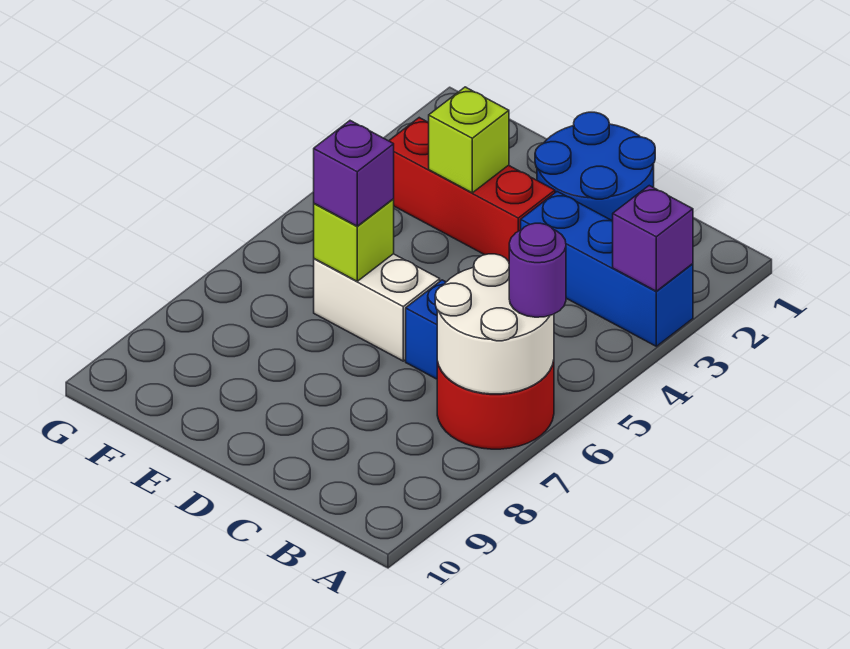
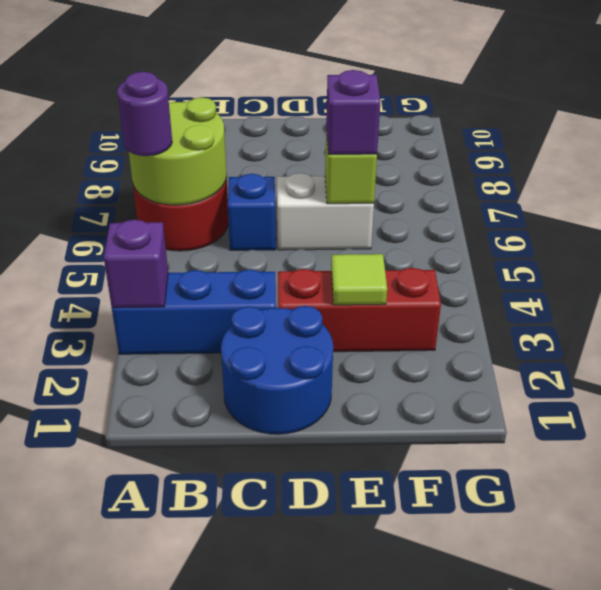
white round brick A6:B7 level 2 -> lime round brick A6:B7 level 2
lime brick E3 level 2 -> lime tile E3 level 2

